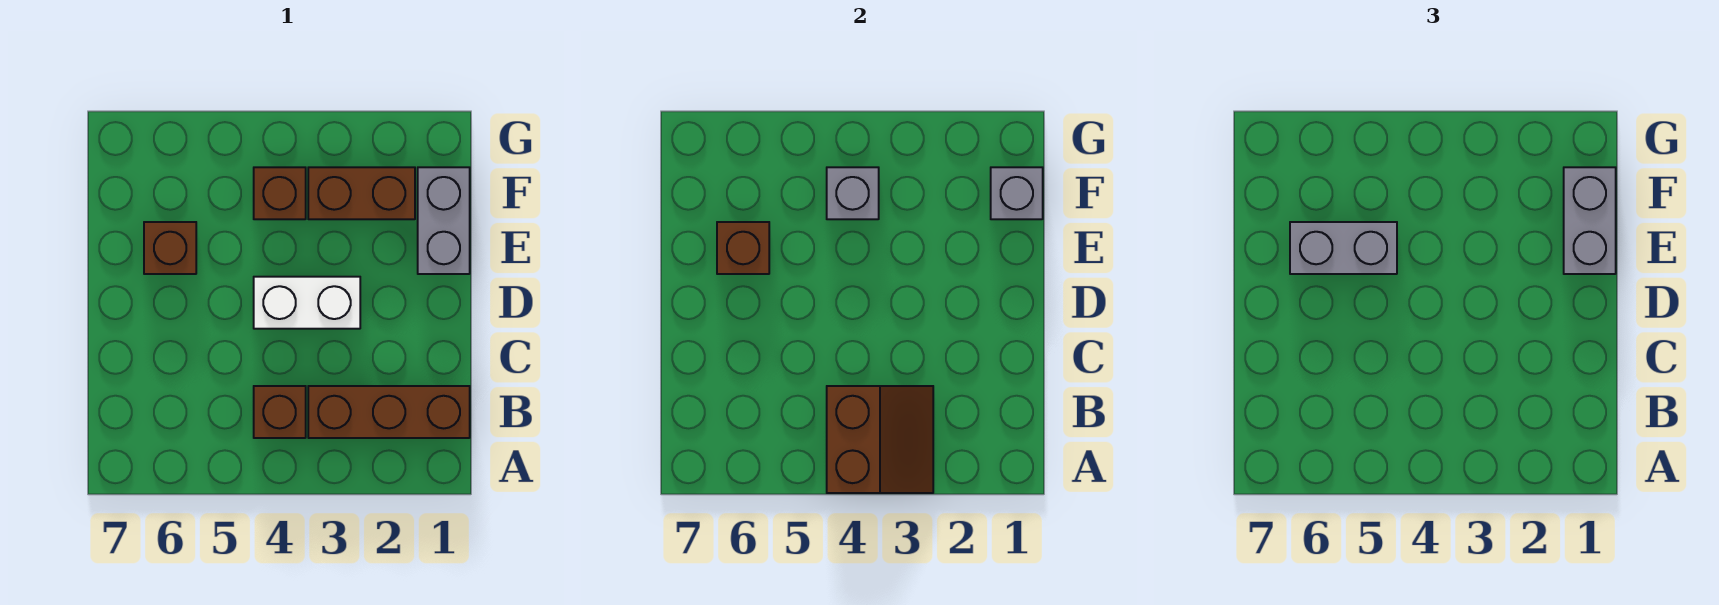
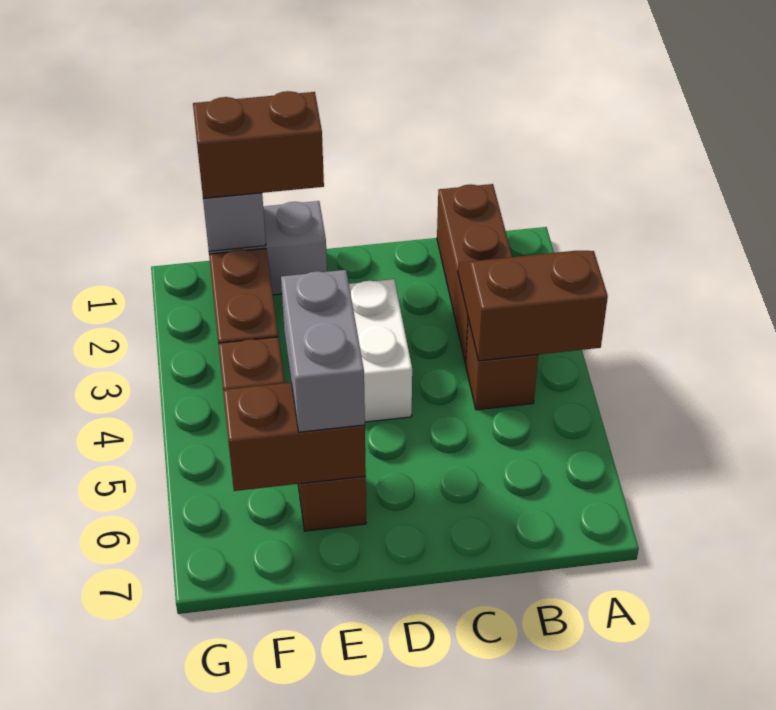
grey brick E1:F1 level 3 -> brown brick E1:F1 level 3
brown brick E6 level 2 -> brown brick E6:F6 level 2
grey brick F4 level 2 -> none

